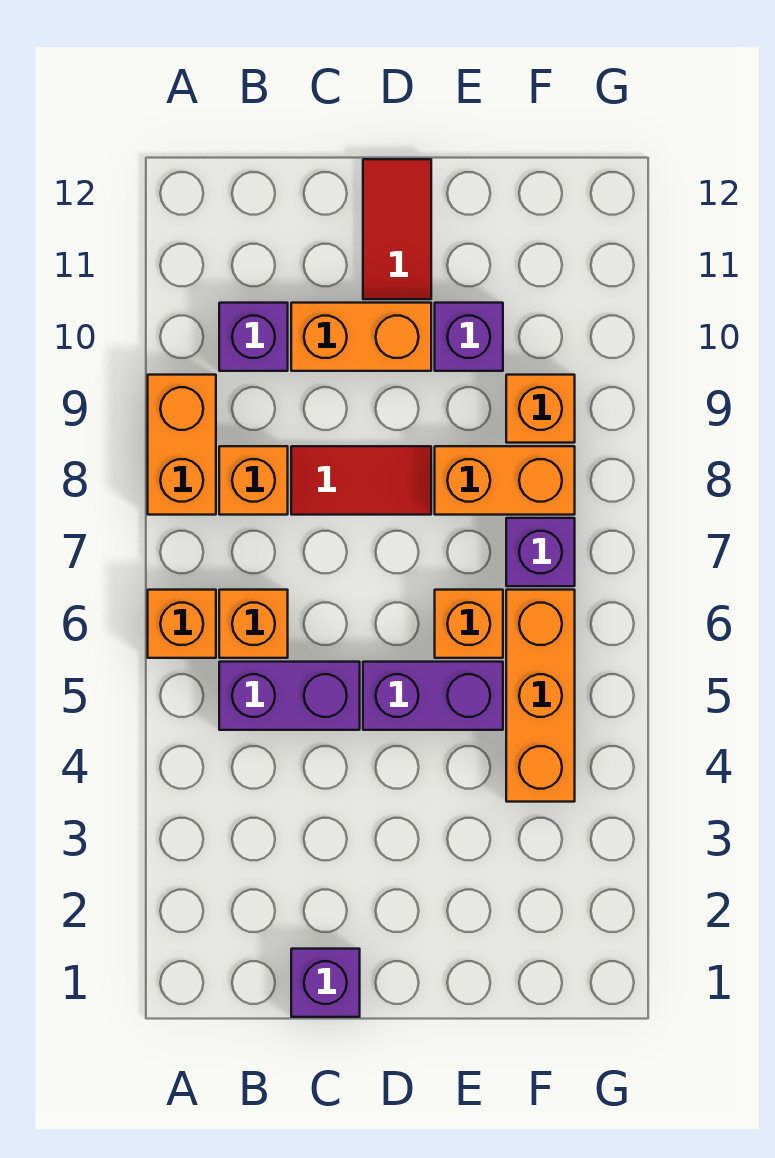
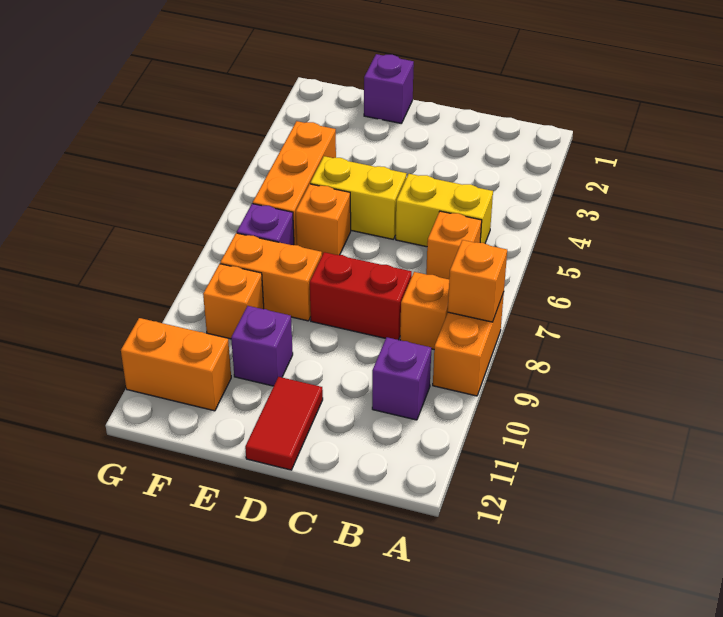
orange brick A6 level 1 -> orange brick A8 level 2
purple brick B5:C5 level 1 -> yellow brick B5:C5 level 1
purple brick C1 level 1 -> purple brick E1 level 1
red tile C8:D8 level 1 -> red brick C8:D8 level 1
orange brick C10:D10 level 1 -> orange brick F11:G11 level 1
purple brick D5:E5 level 1 -> yellow brick D5:E5 level 1

